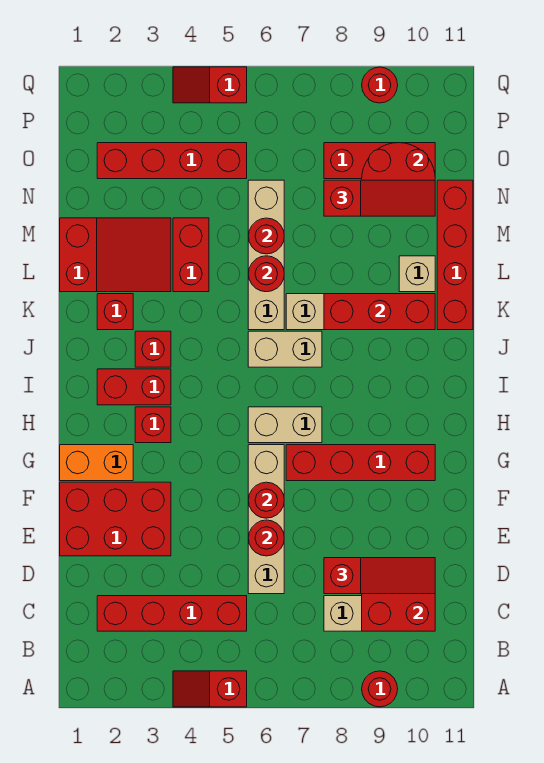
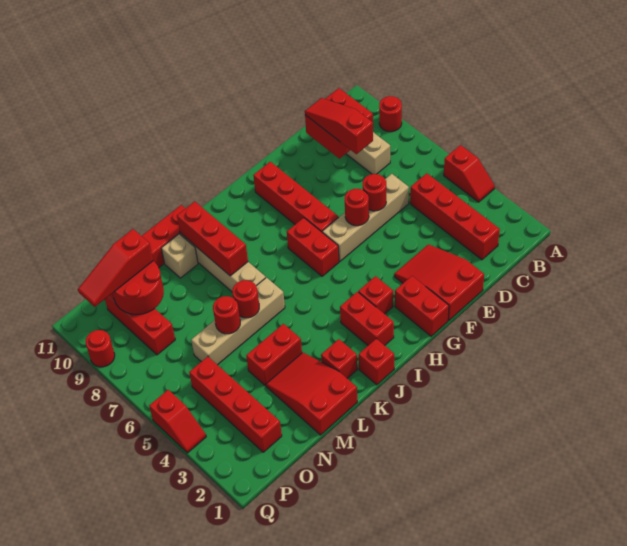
red brick E1:F3 level 1 -> red slope E1:F3 level 1 top 1
orange brick G1:G2 level 1 -> red brick G1:G2 level 1
tan brick H6:H7 level 1 -> red brick H6:H7 level 1
red brick J3 level 1 -> red brick J1 level 1
tan brick J6:J7 level 1 -> none
red slope N8:N10 level 3 top 8 -> red slope N10:P10 level 3 top N

